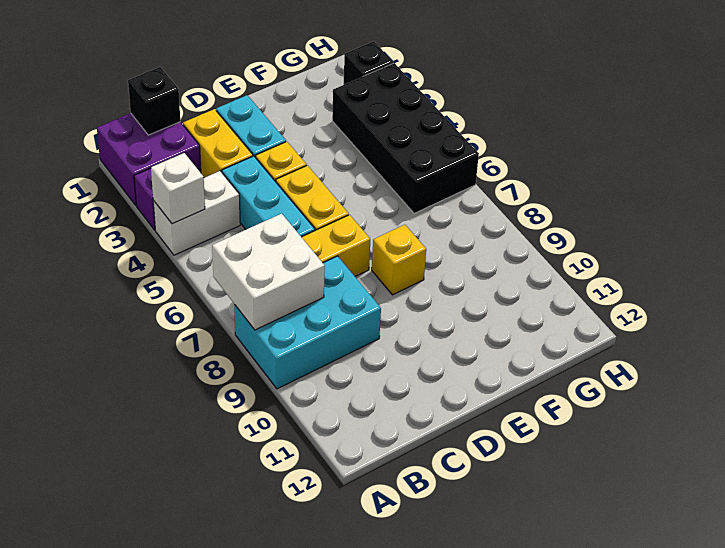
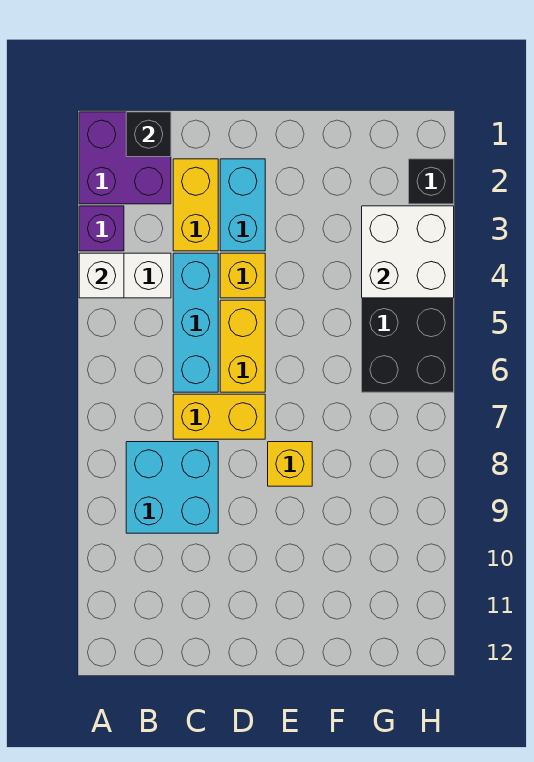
white brick A7:B8 level 2 -> white brick G3:H4 level 2
cyan brick A8:C9 level 1 -> cyan brick B8:C9 level 1

